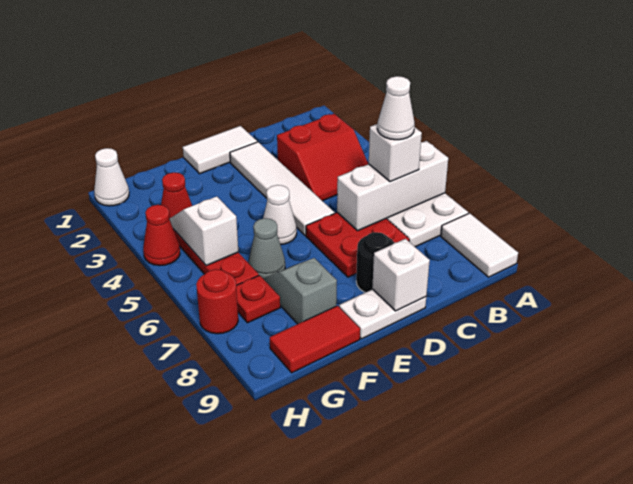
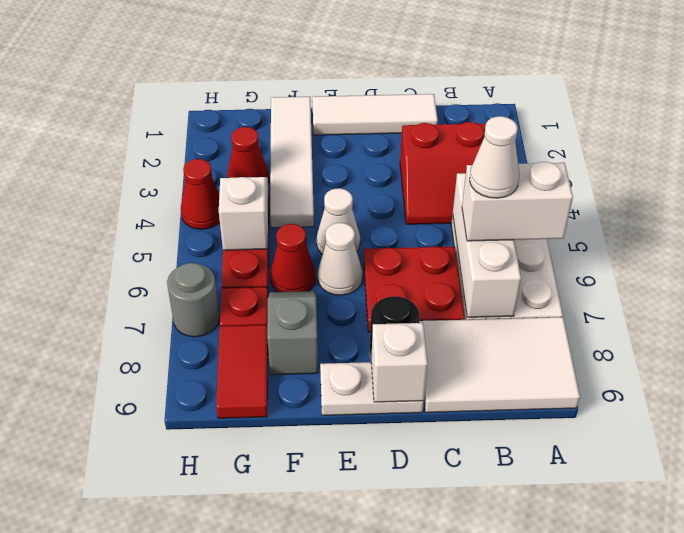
white brick A6:C6 level 2 -> white brick B5:B7 level 2
white tile A8:A9 level 1 -> white tile A8:C9 level 1
white brick B6 level 3 -> white brick A6:B6 level 3
white tile D1:E1 level 1 -> white tile C1:E1 level 1
white tile D2:D5 level 1 -> white tile F1:F4 level 1
grey cone F6 level 1 -> red cone F6 level 1
red tile F9:G9 level 1 -> red tile G8:G9 level 1
white cone H1 level 1 -> white cone E6 level 1
red round brick H7 level 1 -> grey round brick H7 level 1

